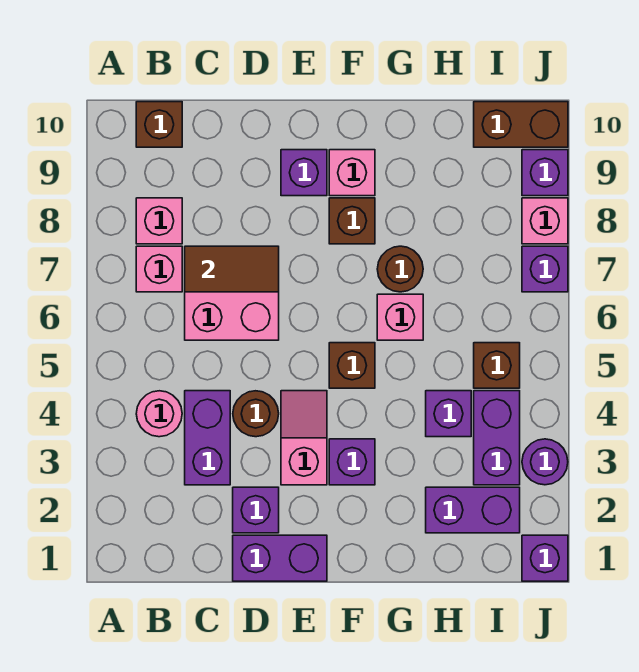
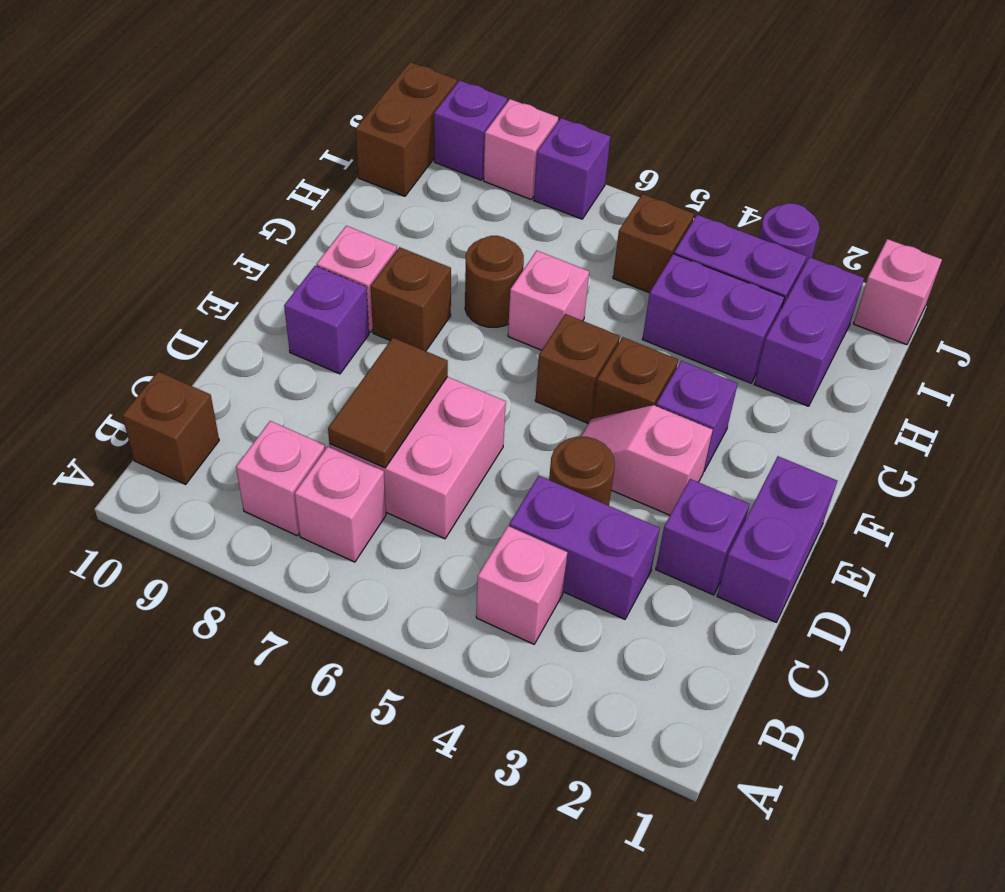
pink round brick B4 level 1 -> pink brick B4 level 1
none -> brown brick F4 level 1
purple brick H4 level 1 -> purple brick H3:H4 level 1
purple brick J1 level 1 -> pink brick J1 level 1

